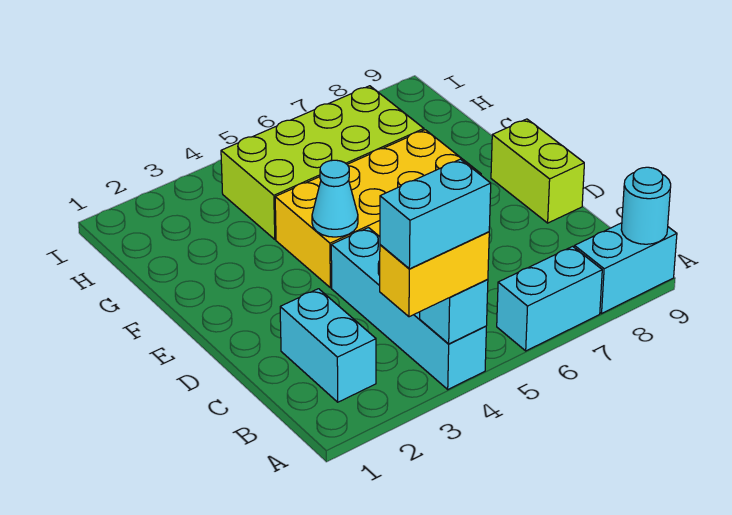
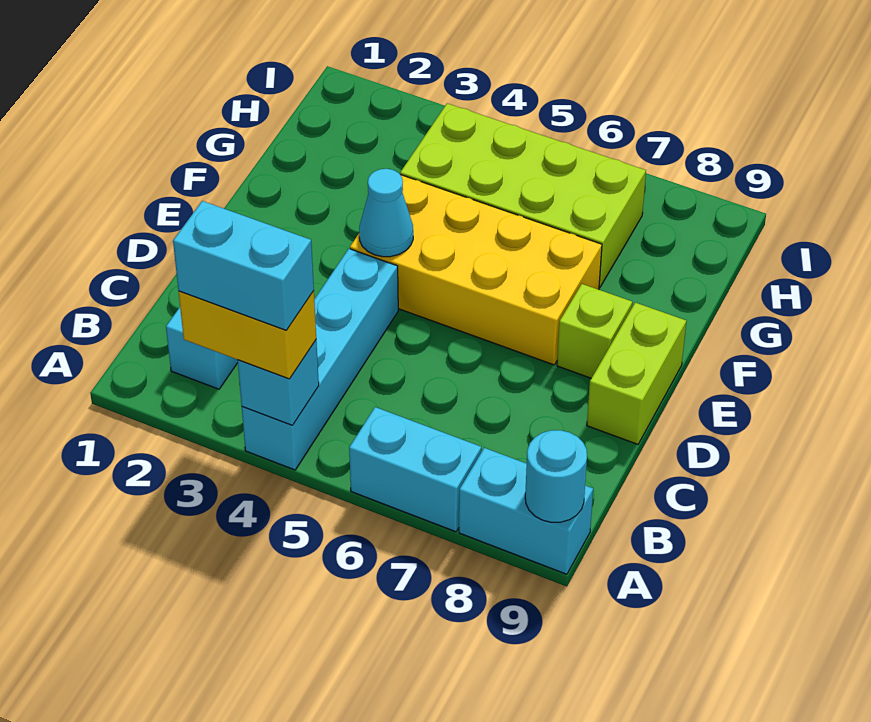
none -> lime brick E8 level 1

